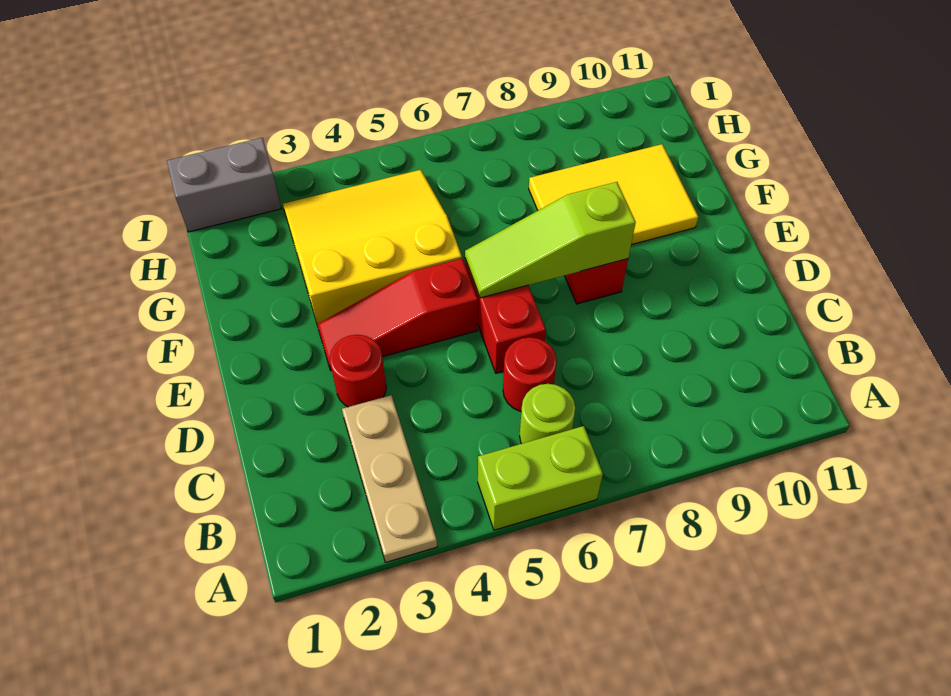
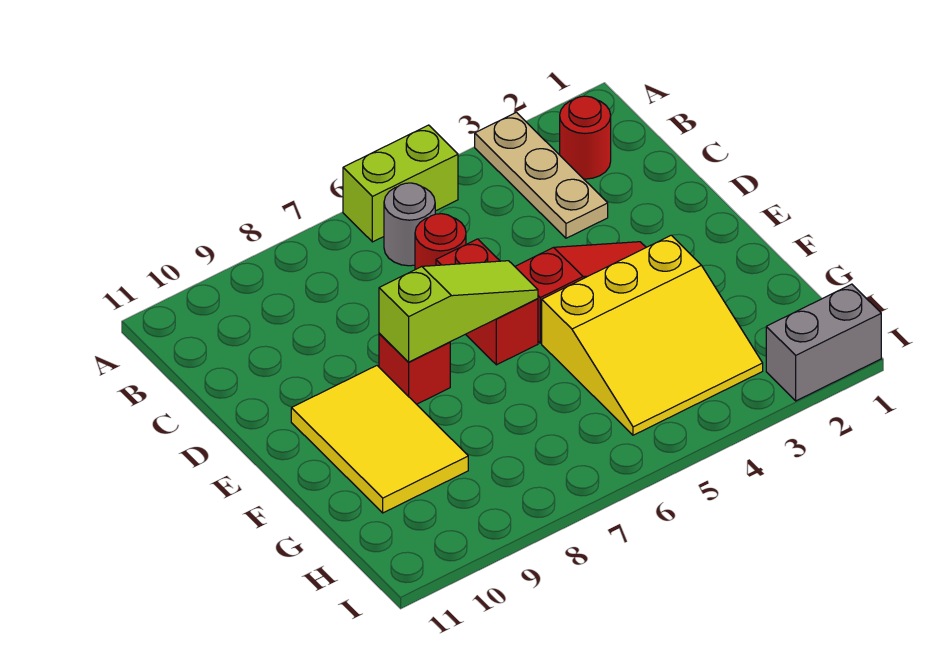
lime round brick B6 level 1 -> grey round brick B6 level 1
red round brick D3 level 1 -> red round brick B2 level 1
yellow tile F8:G10 level 1 -> yellow tile E9:G10 level 1

